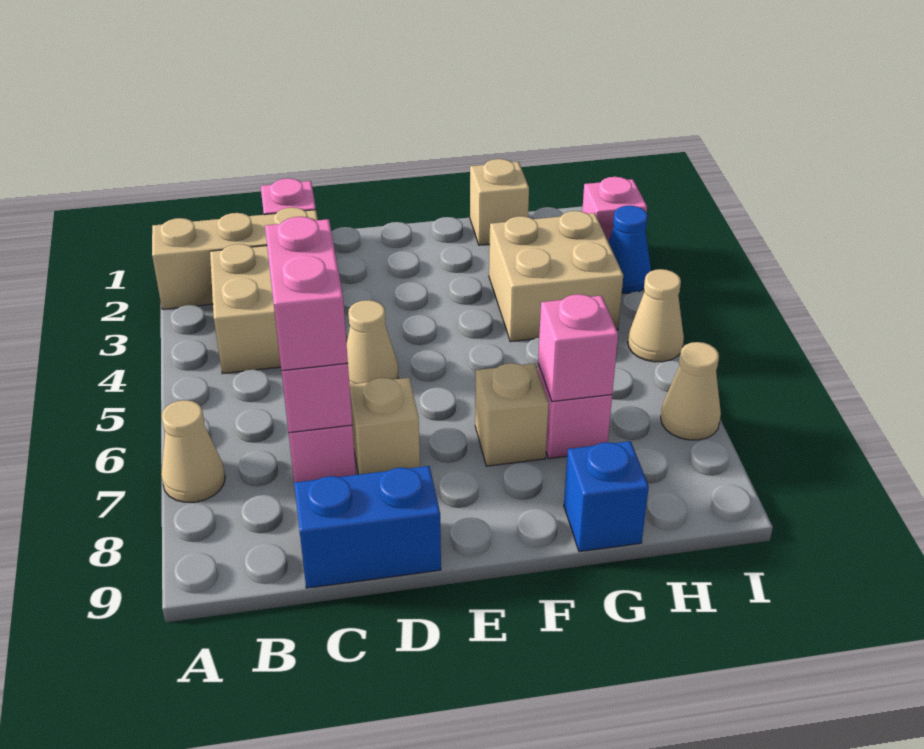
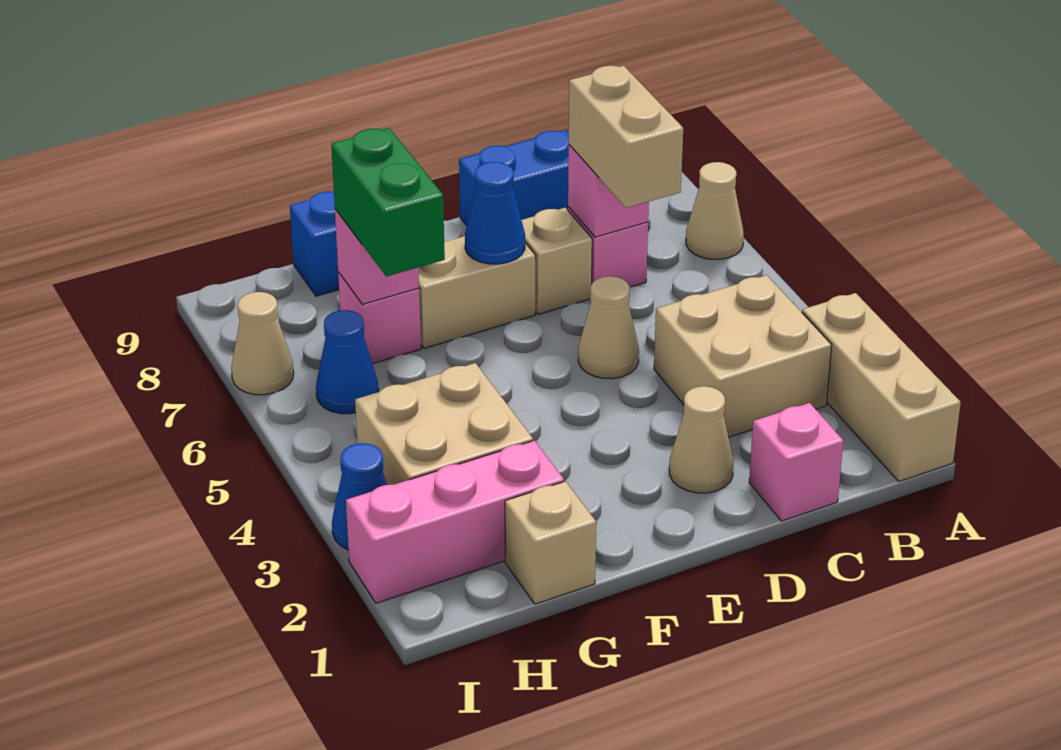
tan brick A2:C2 level 1 -> tan brick A1:A3 level 1
pink brick C6:C7 level 3 -> tan brick C6:C7 level 3
none -> blue cone E7 level 2
tan brick F7 level 1 -> tan brick E7:F7 level 1
none -> green brick G6:G7 level 3
none -> blue cone H6 level 1
pink brick I2 level 1 -> pink brick G2:I2 level 1
tan cone I5 level 1 -> tan cone D2 level 1

